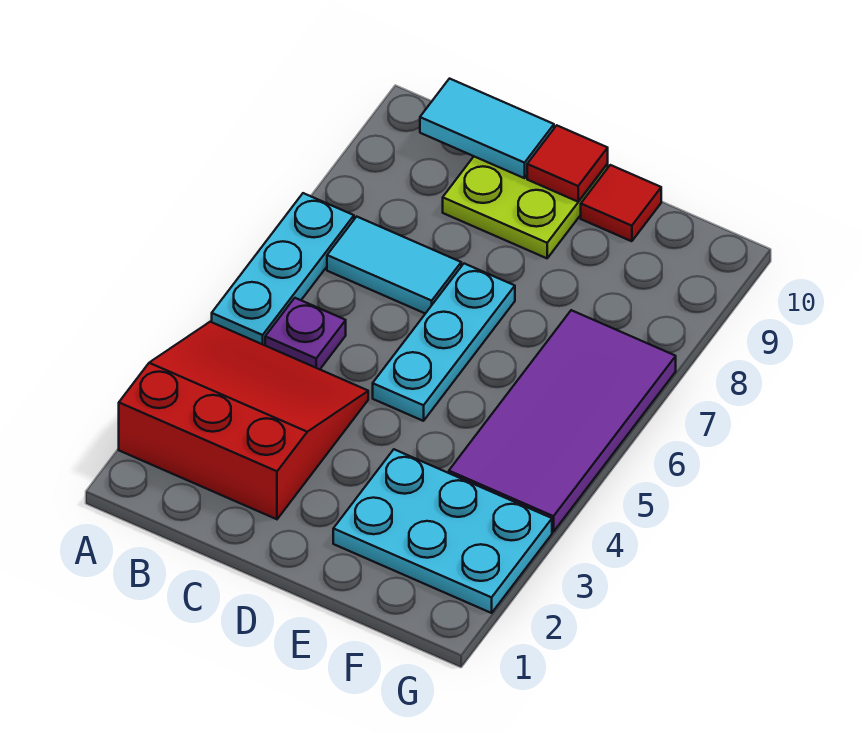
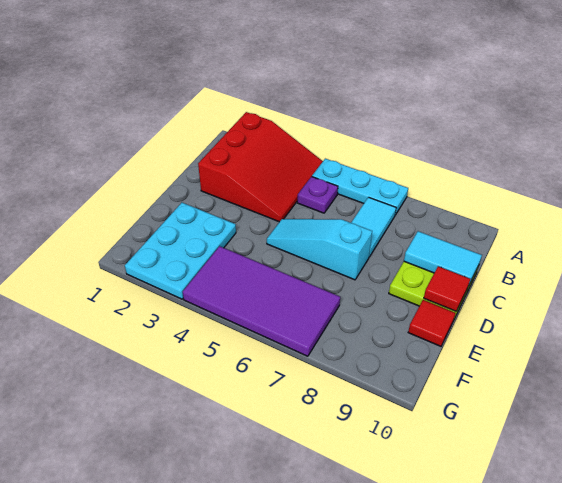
cyan tile B10:C10 level 2 -> cyan tile C9:C10 level 2
cyan plate D5:D7 level 1 -> cyan slope D5:D7 level 1 top 7

